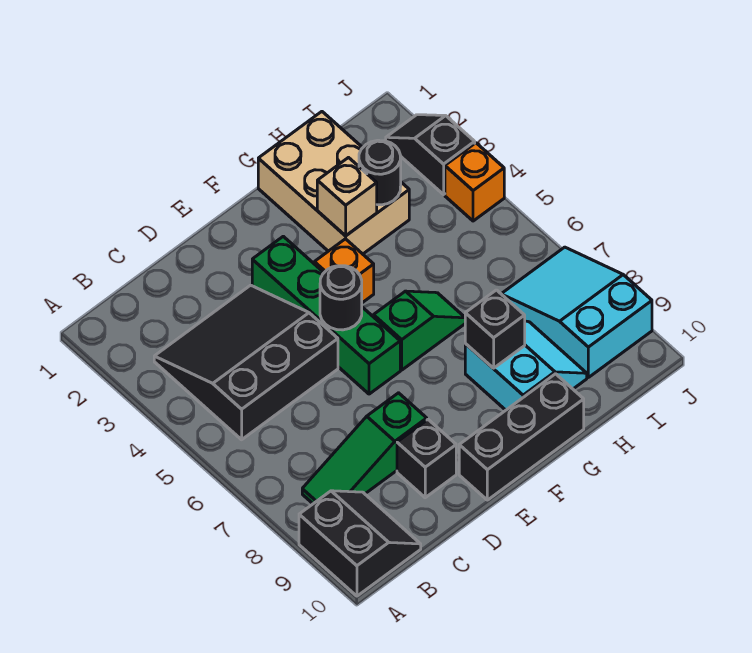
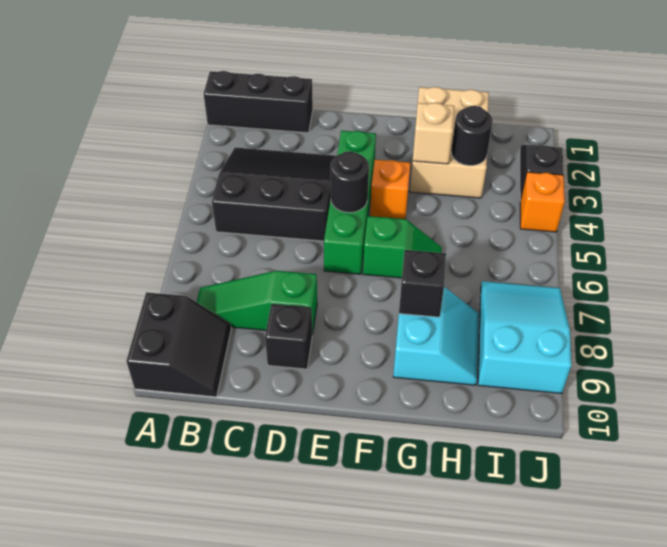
black brick E10:G10 level 1 -> black brick A1:C1 level 1

